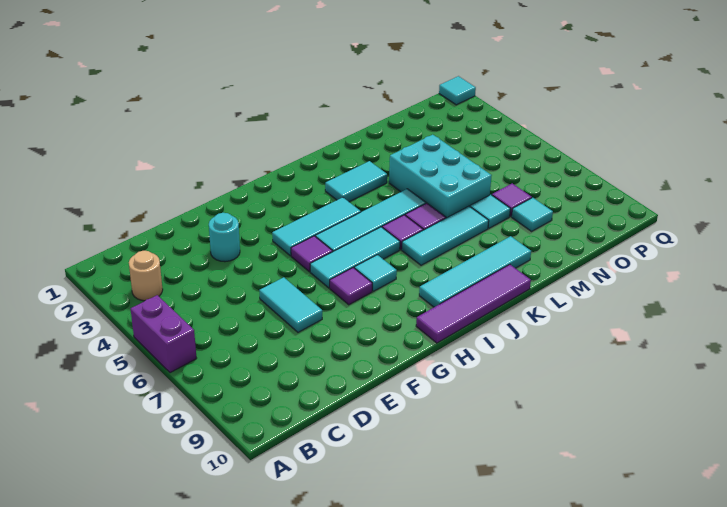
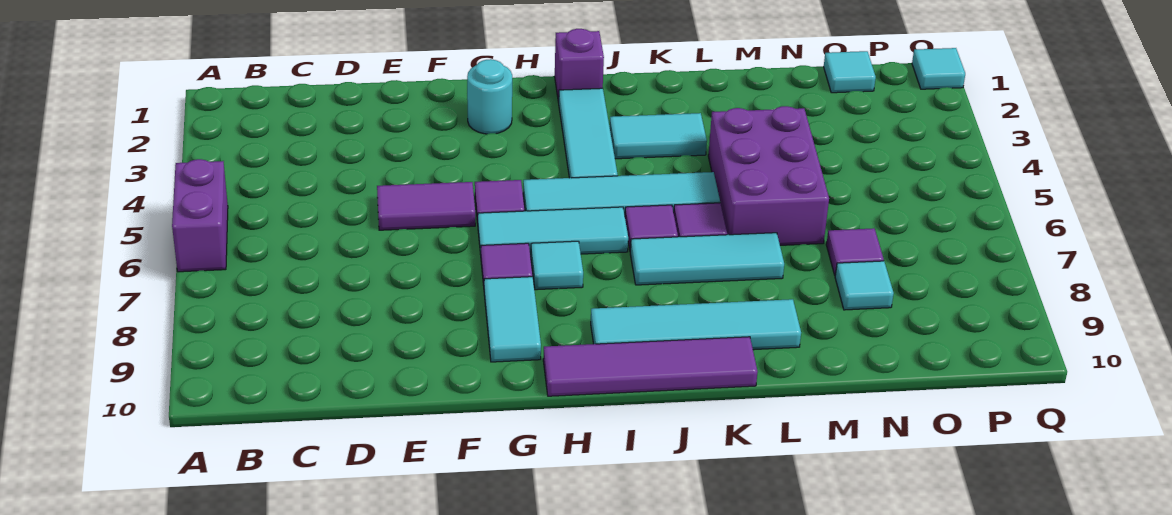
tan round brick B3 level 1 -> none
cyan round brick E3 level 1 -> cyan round brick G2 level 1
none -> purple tile E5:F5 level 1
cyan tile E6:E7 level 1 -> cyan tile G8:G9 level 1
cyan tile G4:I4 level 1 -> cyan tile I2:I4 level 1
none -> purple brick I1 level 1
cyan brick L4:M6 level 1 -> purple brick L4:M6 level 1
cyan tile M7 level 1 -> cyan tile O1 level 1

